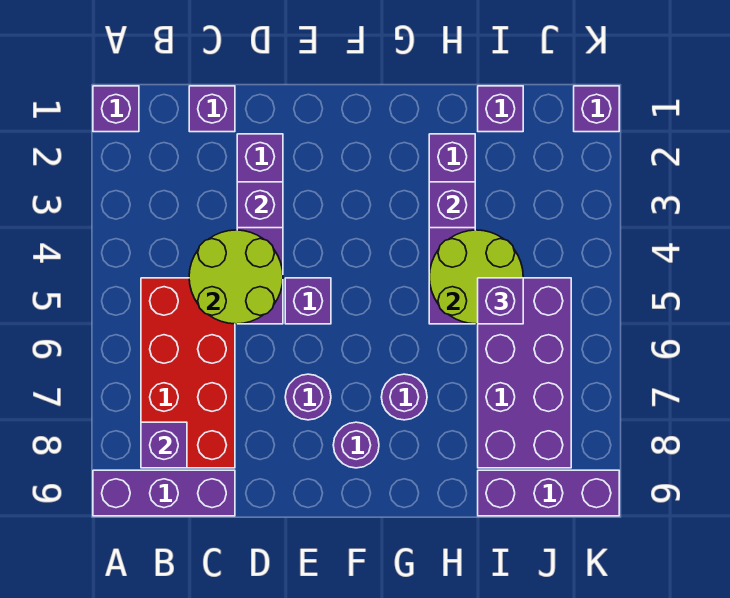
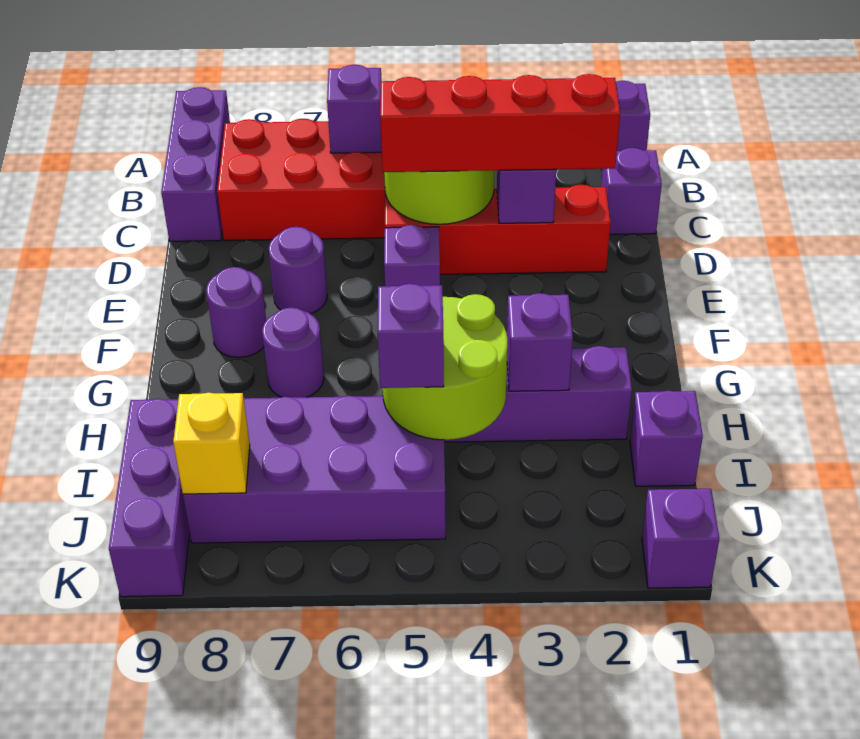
purple brick B8 level 2 -> purple brick B6 level 2
purple brick D2:D5 level 1 -> red brick D2:D5 level 1
none -> red brick D2:D5 level 3
none -> yellow brick J8 level 2

